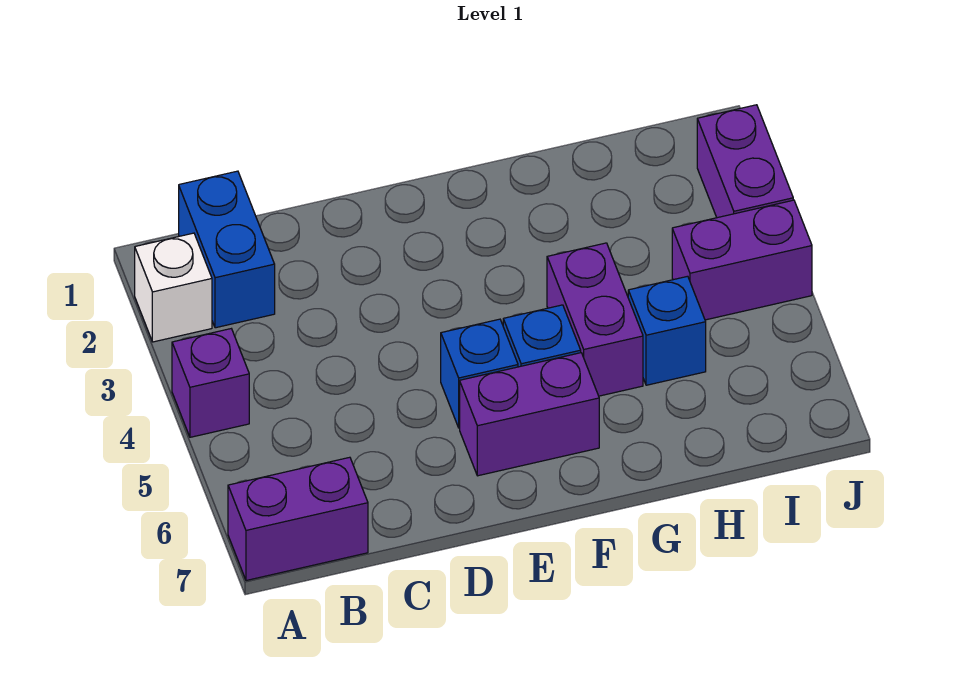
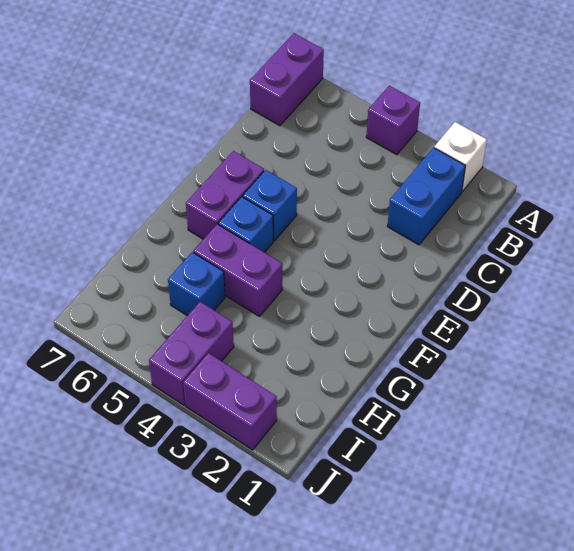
blue brick B1:B2 level 1 -> blue brick B2:C2 level 1

